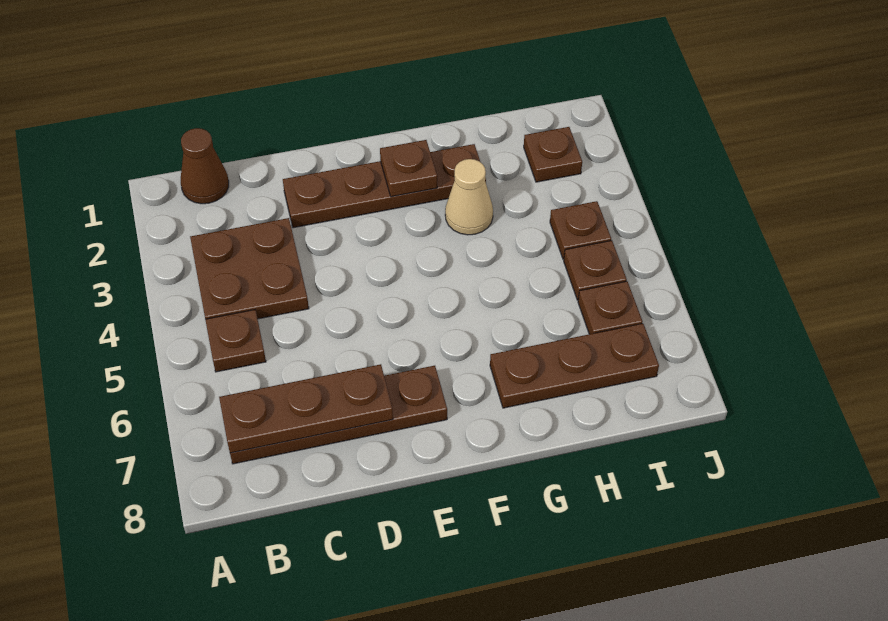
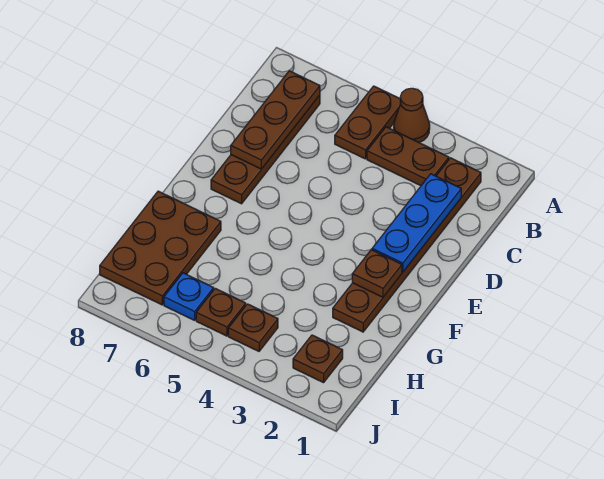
brown cone B1 level 1 -> brown cone A4 level 1
brown plate B3:C4 level 1 -> brown plate B3:B4 level 1
brown plate B5 level 1 -> brown plate A5:B5 level 1
none -> blue plate C2:E2 level 2
brown plate D2:G2 level 1 -> brown plate B2:G2 level 1
tan cone G3 level 1 -> none
brown plate G7:I7 level 1 -> brown plate G7:I8 level 1
brown plate I6 level 1 -> blue plate I6 level 1

